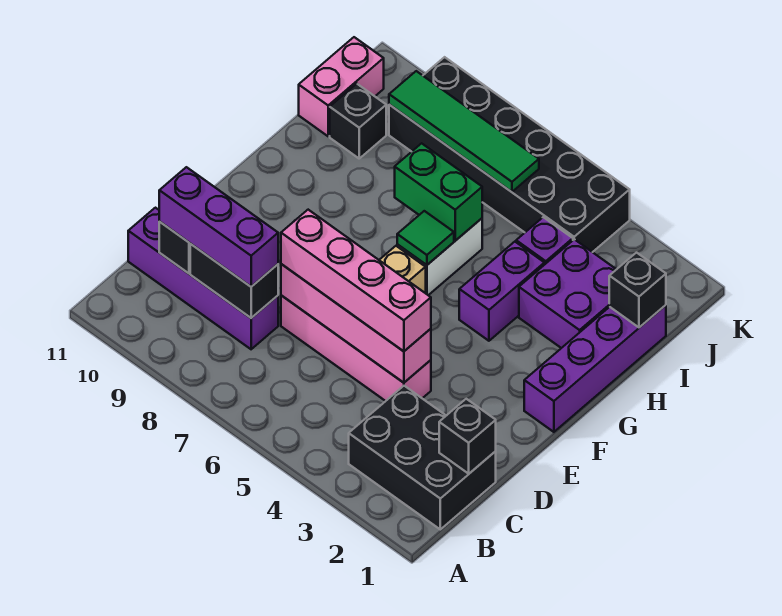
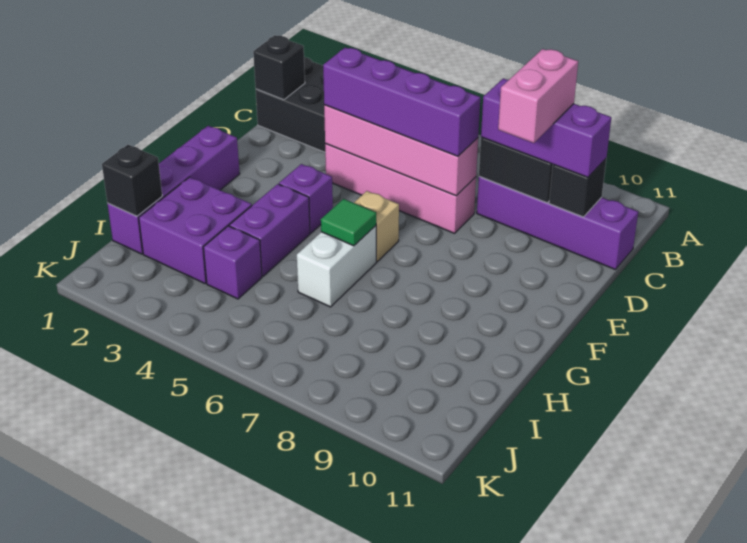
pink brick D4:D7 level 3 -> purple brick D4:D7 level 3
none -> purple brick F4 level 1
green brick H6:H7 level 2 -> none
black brick I10 level 1 -> none
pink brick I11:J11 level 1 -> pink brick C9:D9 level 4
black brick J4:K9 level 1 -> none
green tile J6:J9 level 2 -> none

